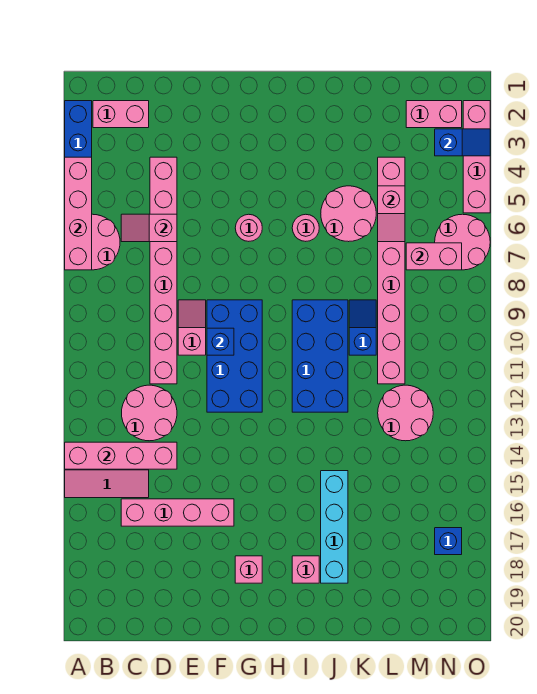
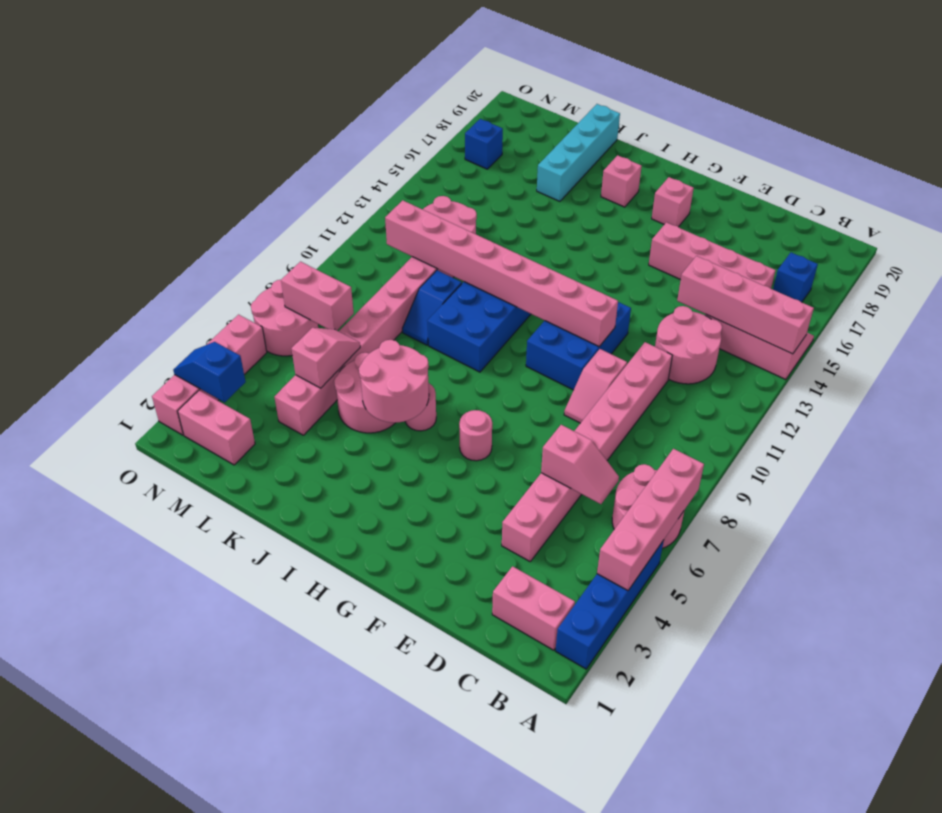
blue brick F9:G12 level 1 -> blue brick F10:G12 level 1
blue brick F10 level 2 -> blue brick B17 level 1
none -> pink brick F11:M11 level 2
none -> pink round brick I5:J6 level 2
cyan brick J15:J18 level 1 -> cyan brick K17:K20 level 1

